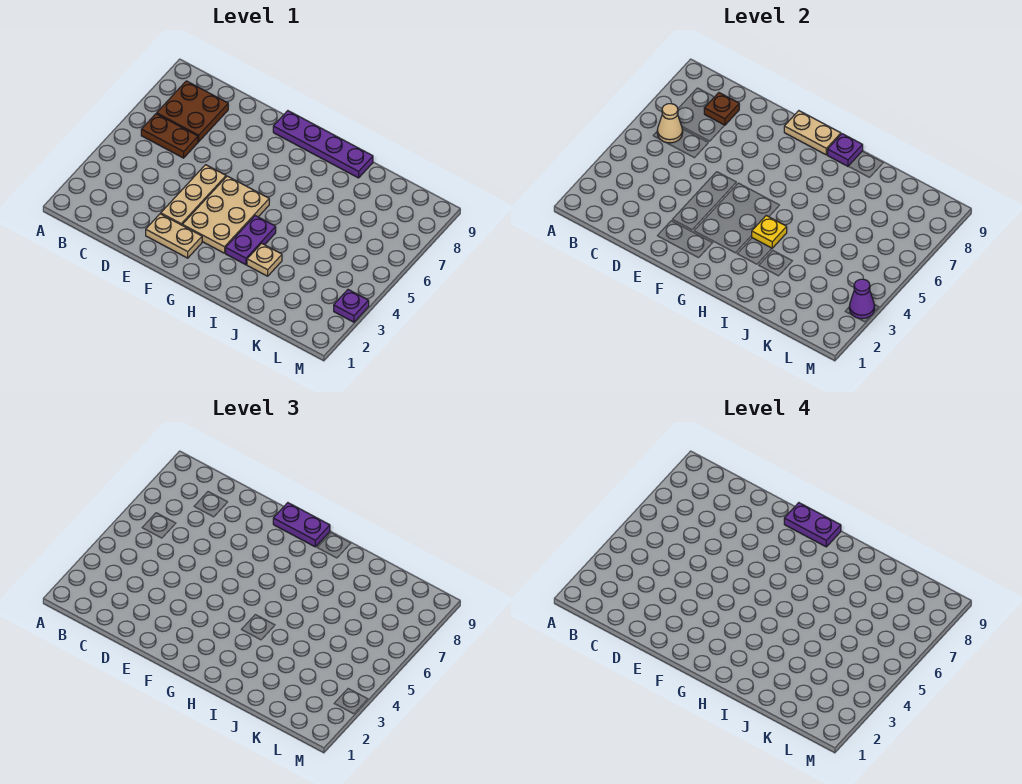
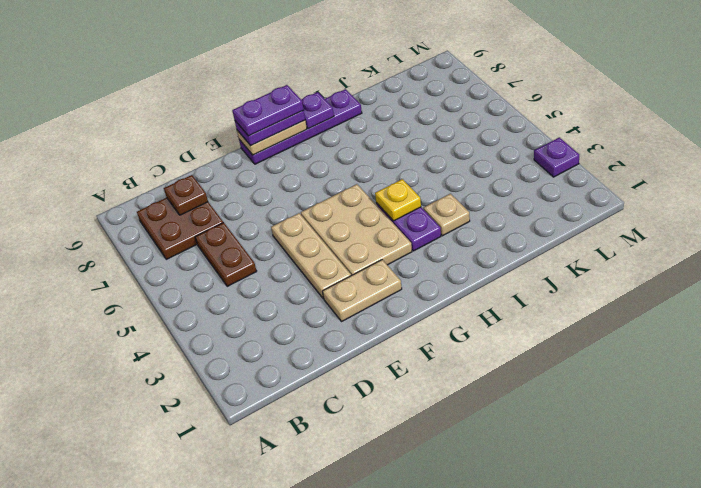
brown plate B6:C6 level 1 -> brown plate C5:C6 level 1
tan cone B6 level 2 -> none
purple cone M3 level 2 -> none

